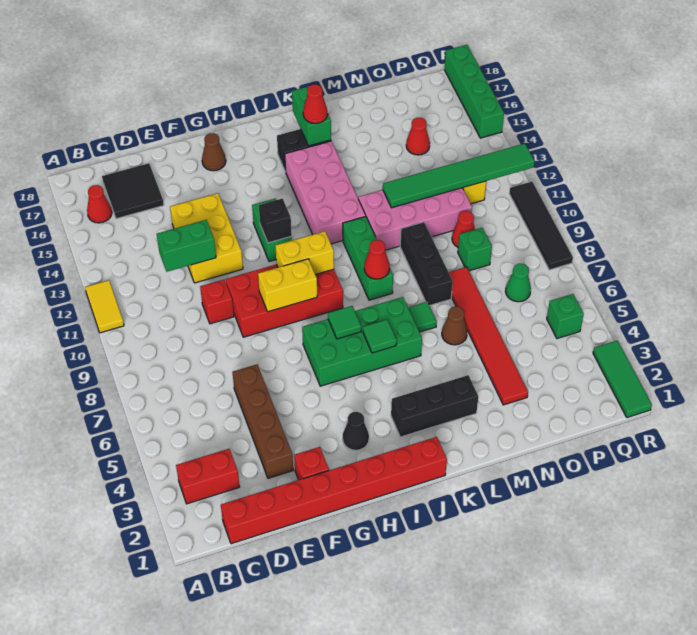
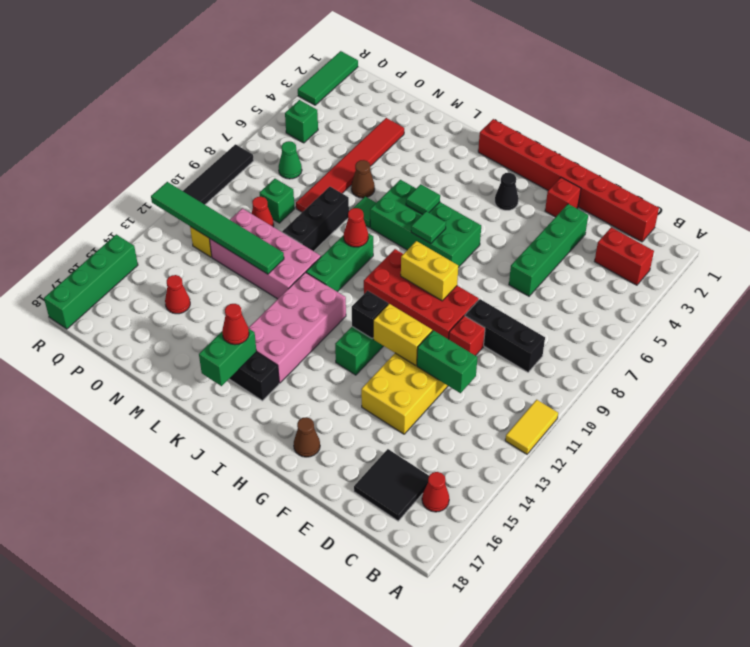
brown brick E3:E6 level 1 -> green brick E3:E6 level 1
yellow brick H10:I10 level 2 -> yellow brick F12:G12 level 2
black brick J3:L3 level 1 -> black brick C9:E9 level 1

